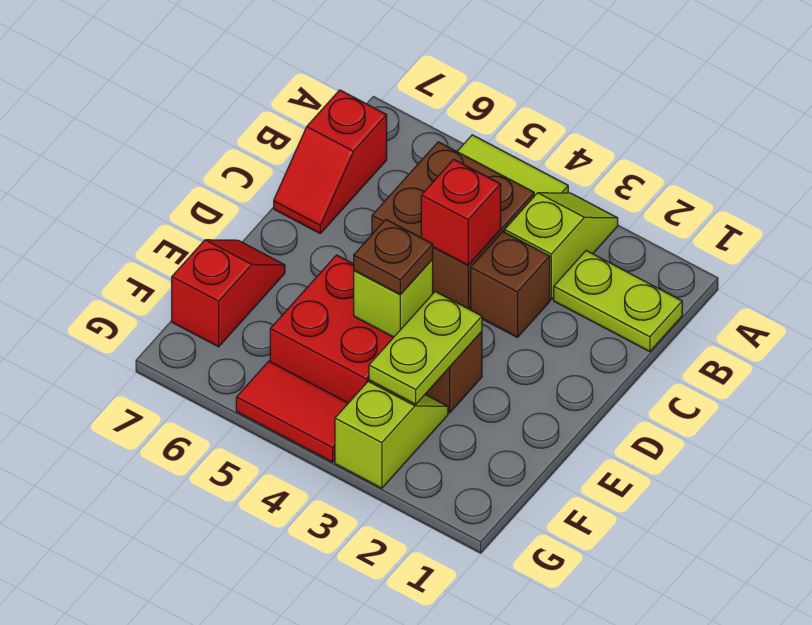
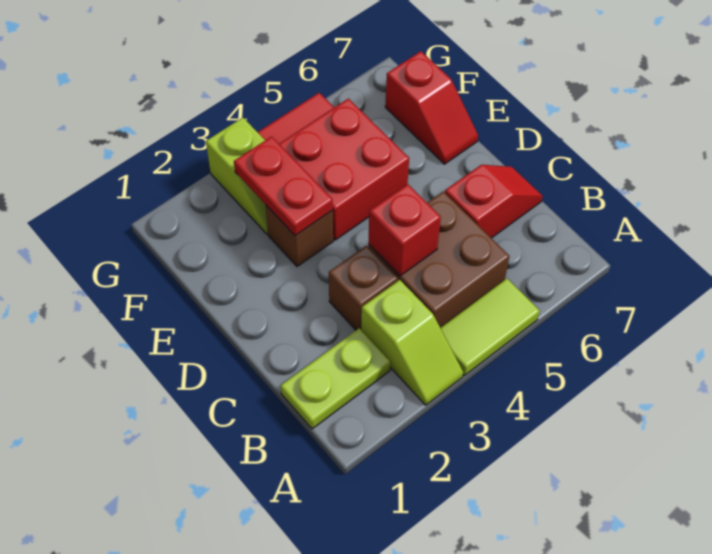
red slope B7:C7 level 1 top B -> red slope C6:C7 level 1 top 6
lime plate E3:F3 level 2 -> red plate E3:F3 level 2
lime brick E4 level 2 -> none
brown plate E4 level 3 -> none

